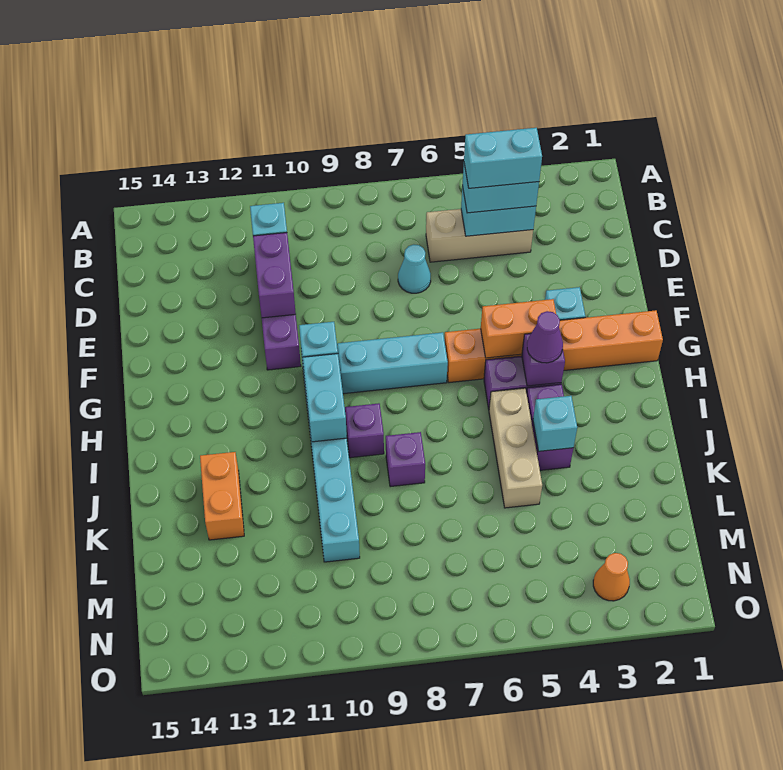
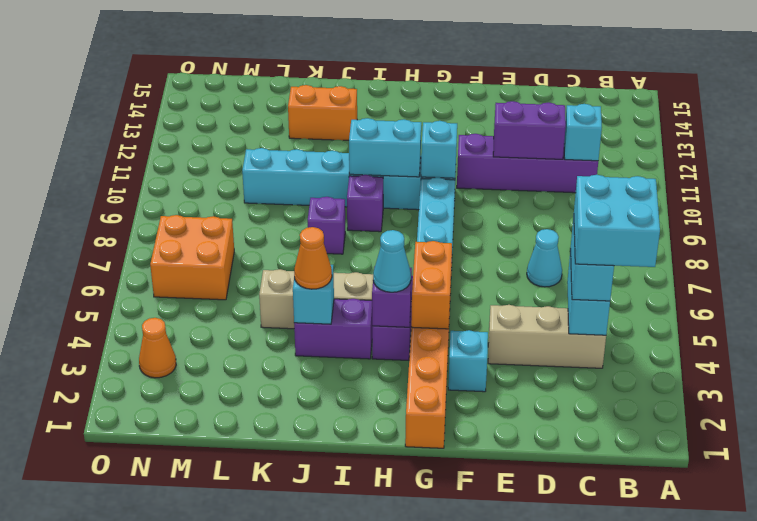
tan brick C4:C6 level 1 -> tan brick C4:E4 level 1
cyan brick C4:C5 level 4 -> cyan brick B4:C5 level 4
purple cone H4 level 3 -> cyan cone H4 level 3
none -> orange cone J4 level 3
none -> orange brick M6:N7 level 1

